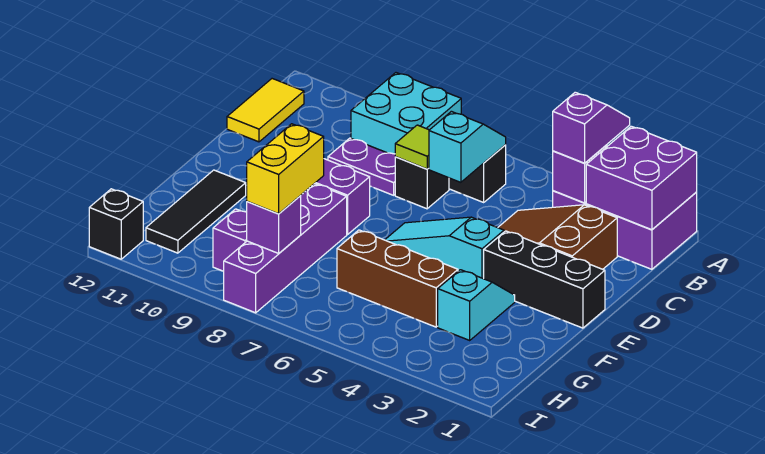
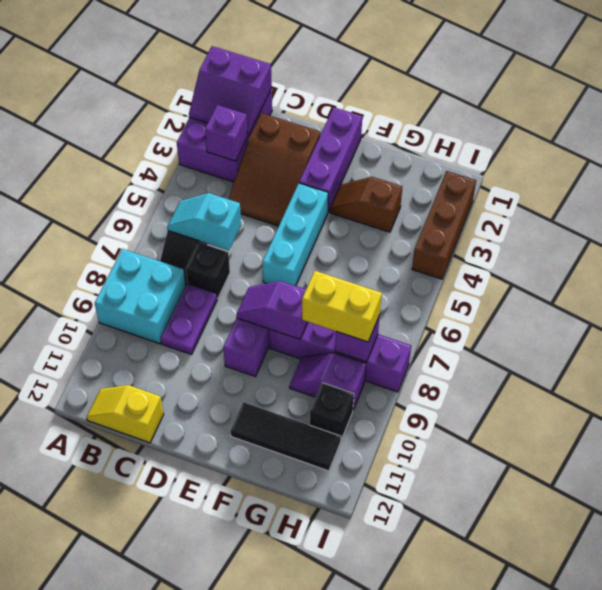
purple brick A1:B2 level 2 -> purple slope A1:B2 level 2 top 1
purple slope A3:B3 level 3 top B -> purple slope E8:F8 level 2 top F
yellow tile B12:C12 level 1 -> yellow slope B12:C12 level 1 top C
lime tile C7 level 2 -> none
black brick E1:E3 level 1 -> purple brick E1:E3 level 1
cyan slope E4:E6 level 1 top 4 -> cyan brick E4:E6 level 1
cyan slope F3:G3 level 1 top G -> brown slope F3:G3 level 1 top G
brown brick G4:G6 level 1 -> brown brick I2:I4 level 1
black brick I12 level 1 -> black brick H10 level 1

